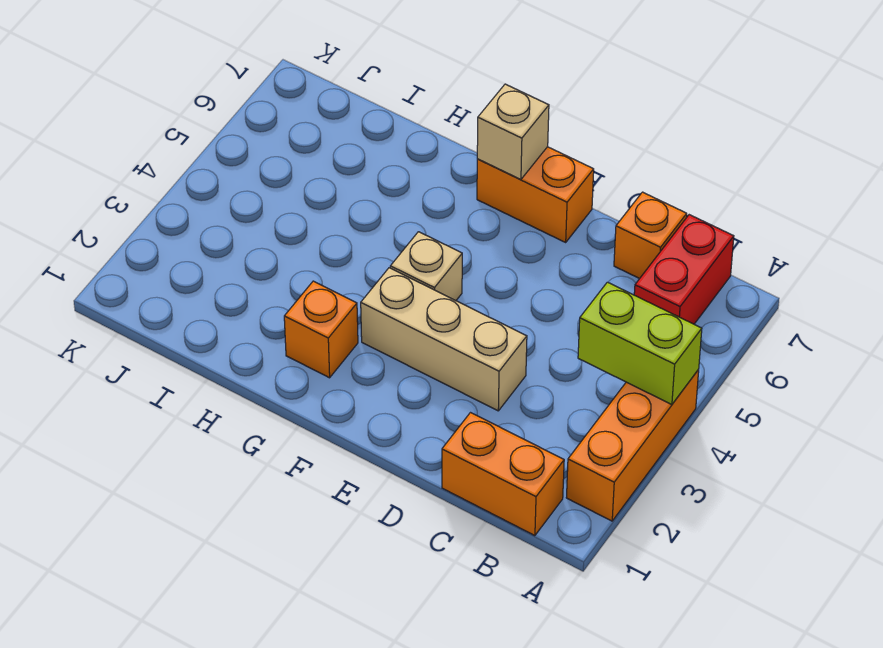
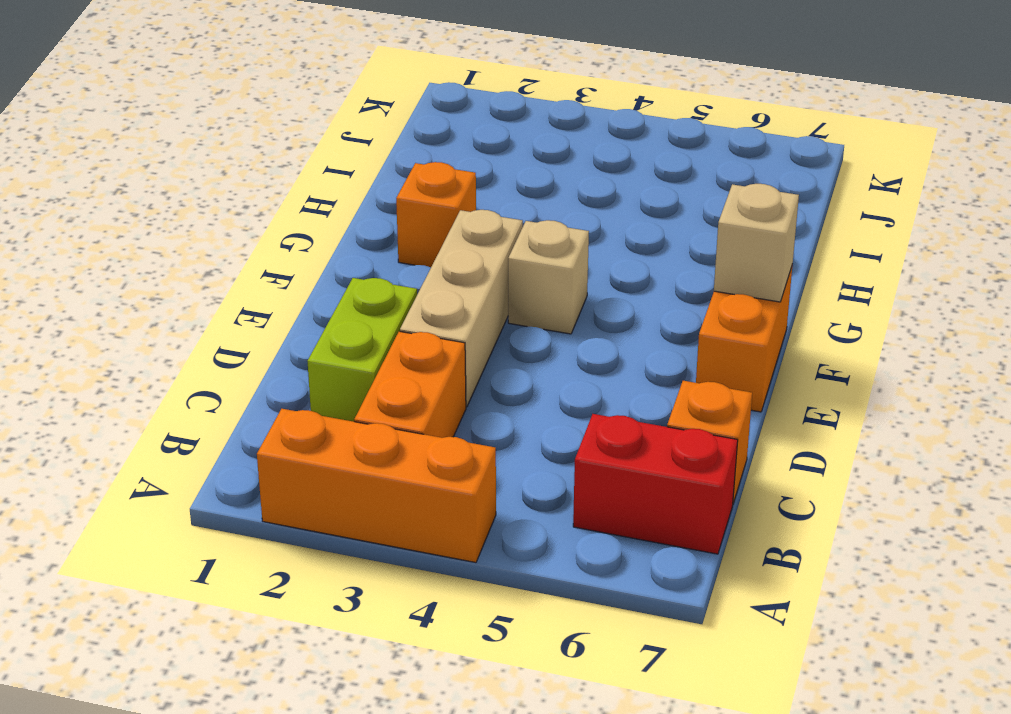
lime brick A4:B4 level 2 -> lime brick C2:D2 level 1
orange brick B1:C1 level 1 -> orange brick B3:C3 level 1

